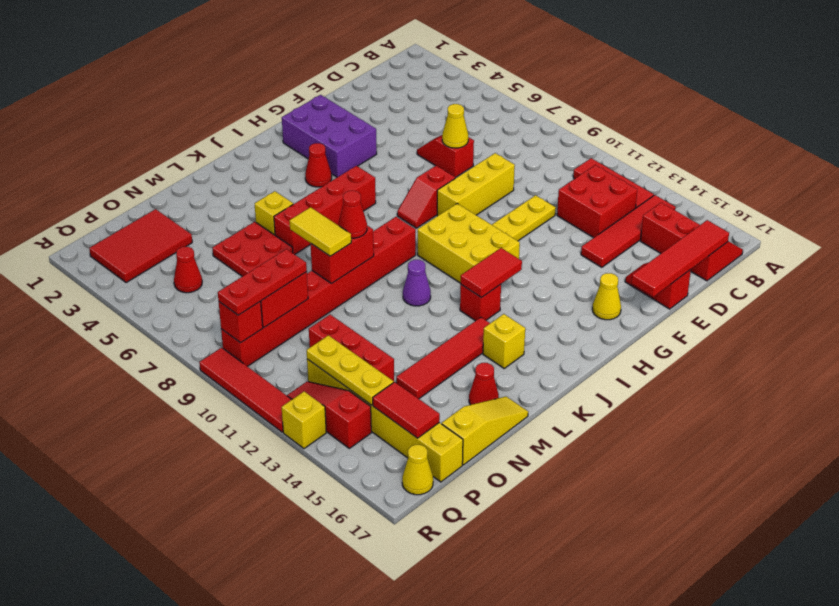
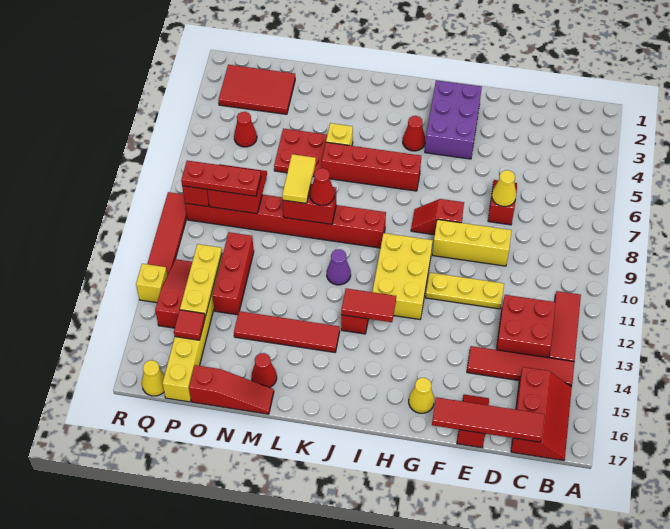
yellow brick K15 level 1 -> none
yellow slope M17:O17 level 1 top O -> red slope M17:O17 level 1 top O
red tile P15:P16 level 2 -> red tile P15 level 2

